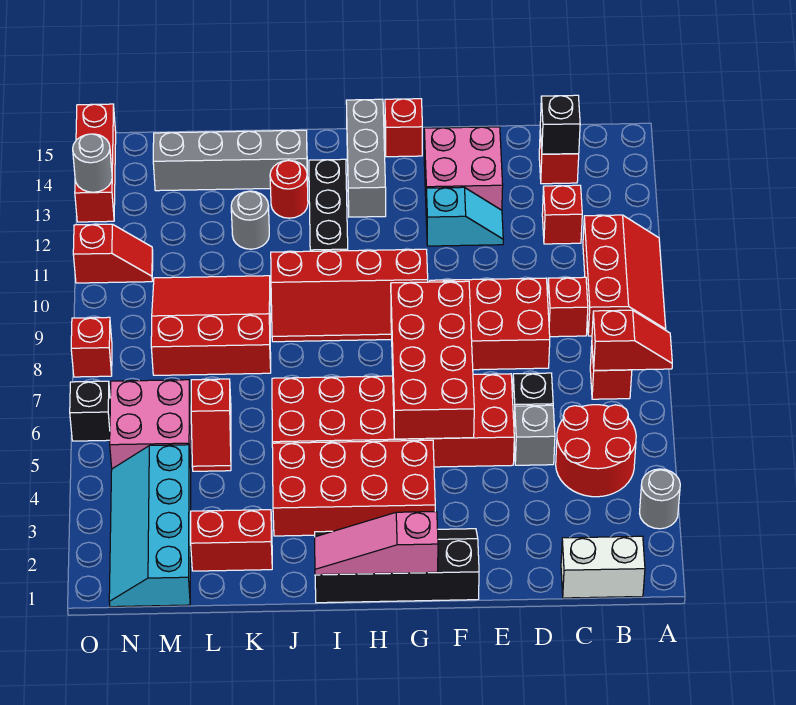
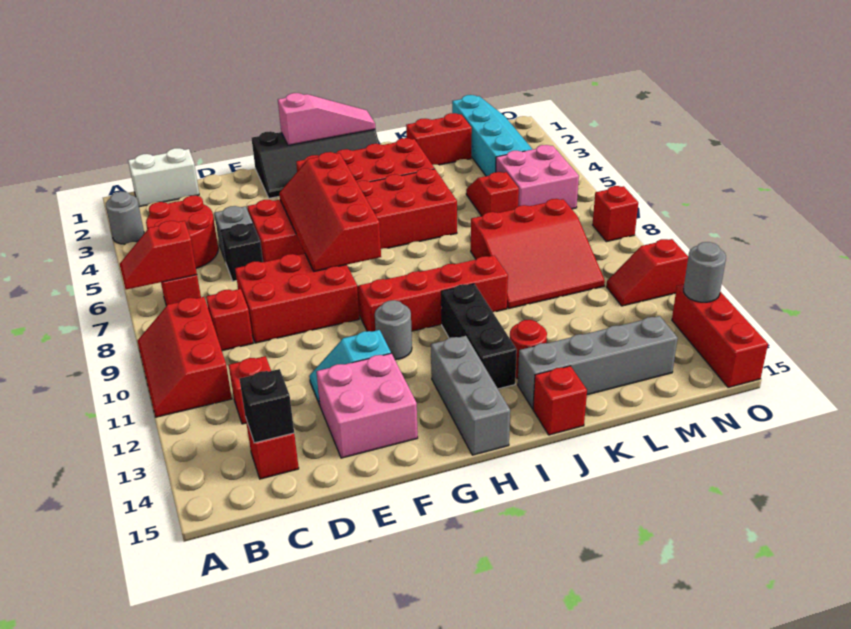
red brick F5:G8 level 2 -> red slope F5:G8 level 2 top G
red brick G15 level 1 -> red brick J15 level 1
grey round brick K12 level 1 -> grey round brick G11 level 1
black brick O6 level 1 -> none

